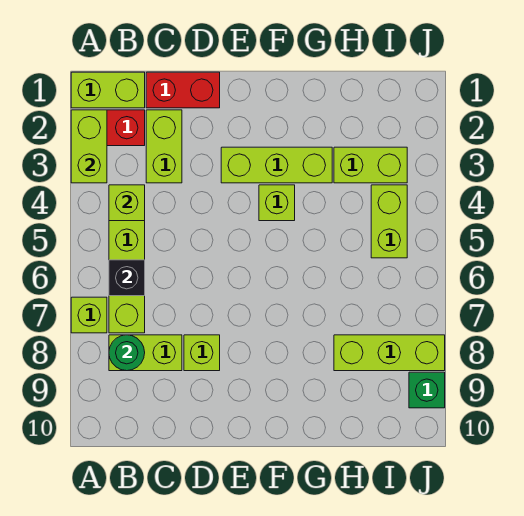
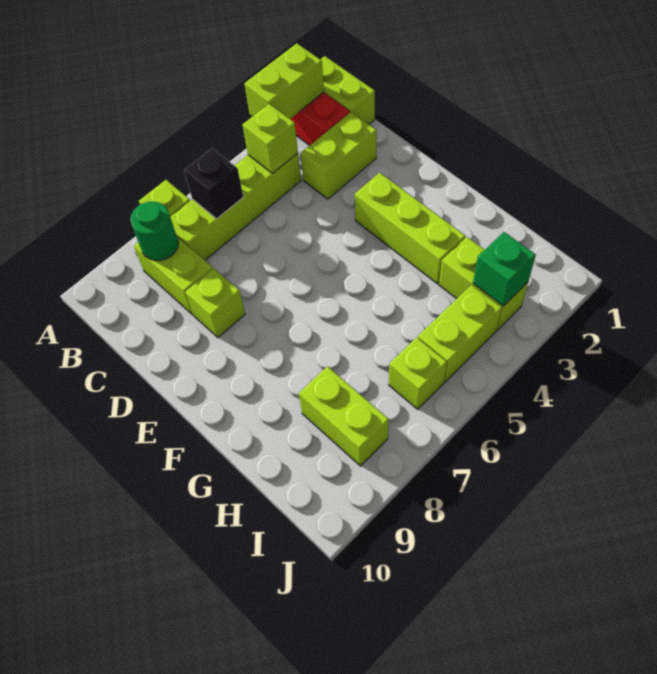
red brick C1:D1 level 1 -> none
lime brick F4 level 1 -> lime brick I6 level 1
lime brick H8:J8 level 1 -> lime brick H8:I8 level 1
green brick J9 level 1 -> green brick I3 level 2

